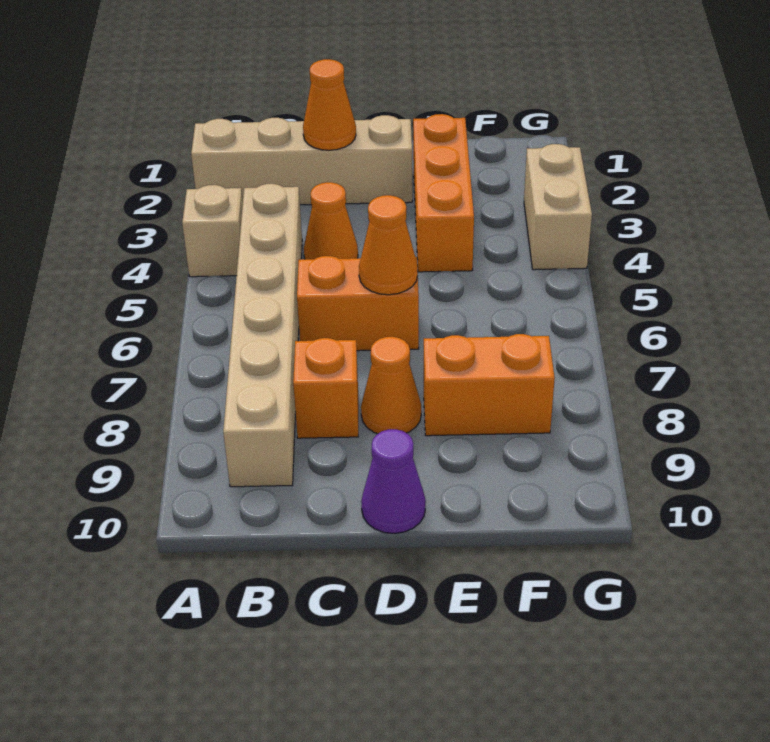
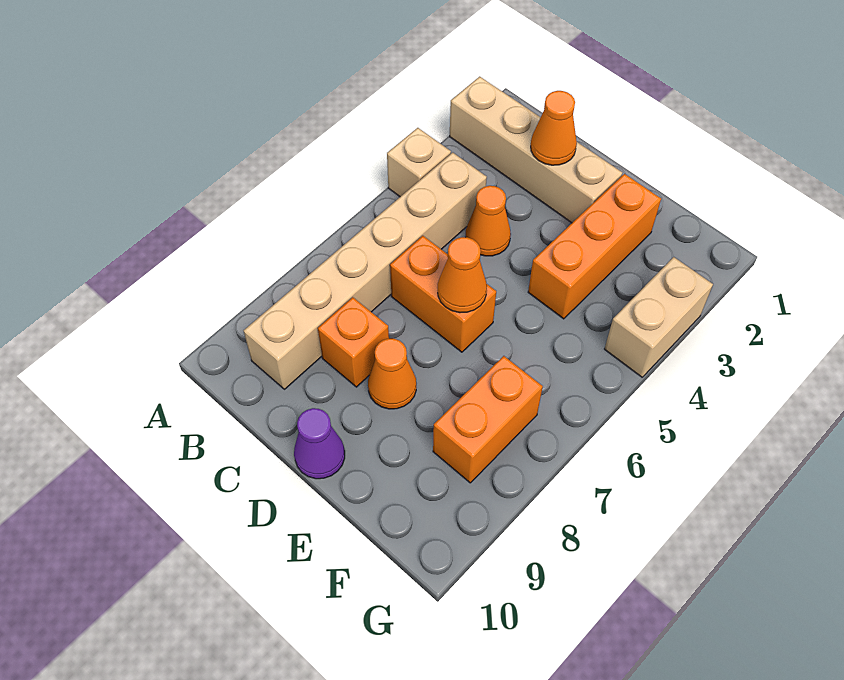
orange brick E8:F8 level 1 -> orange brick F7:F8 level 1

